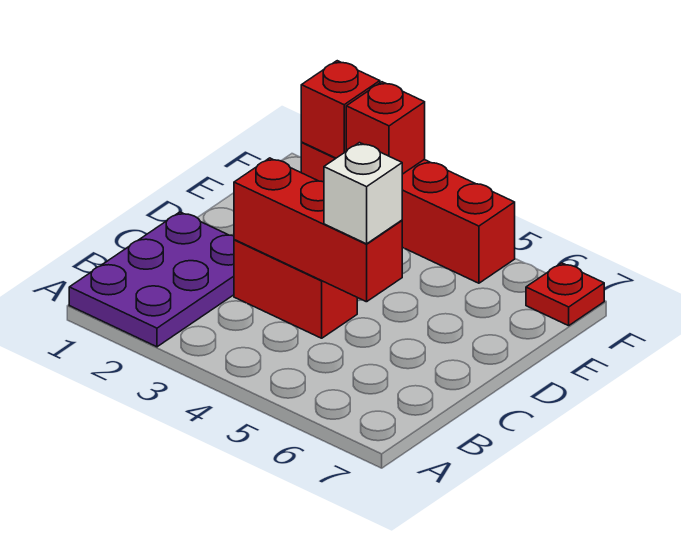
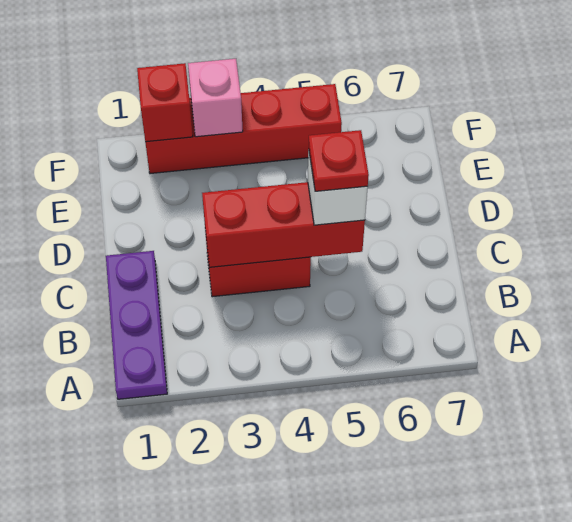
purple plate A1:C2 level 1 -> purple plate A1:C1 level 1
red brick F3 level 2 -> pink brick F3 level 2
red plate F7 level 1 -> red plate C5 level 4

